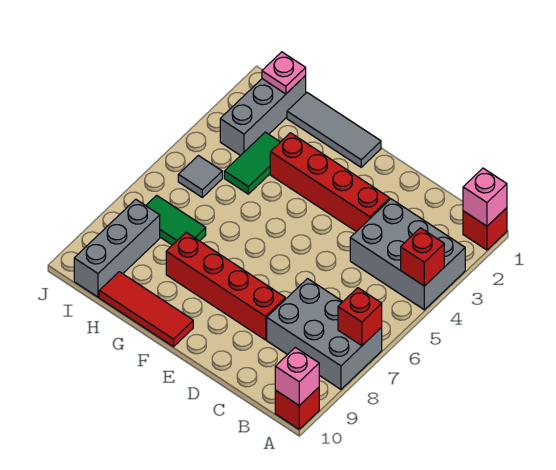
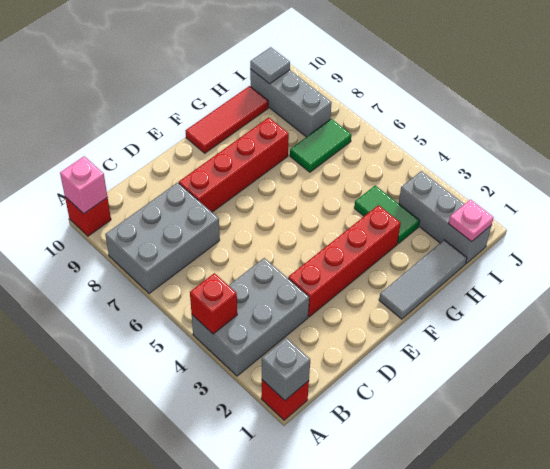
pink brick A1 level 2 -> grey brick A1 level 2
red brick A7 level 2 -> none
grey tile I5 level 1 -> grey tile I10 level 2

